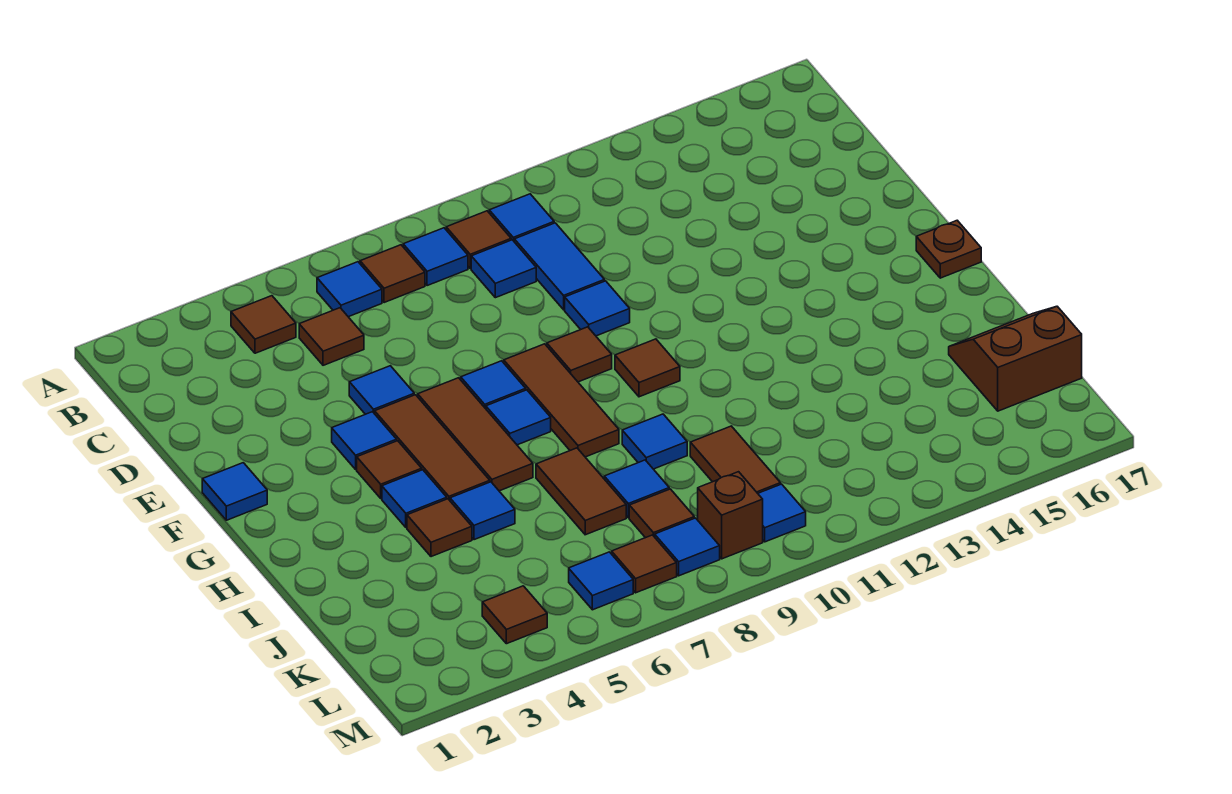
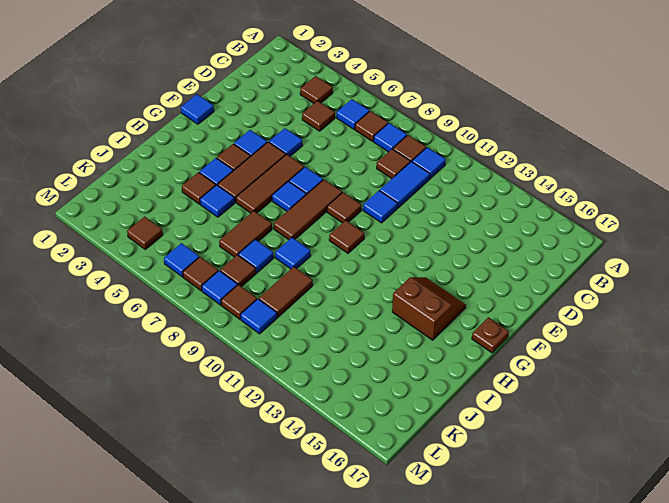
blue tile C9 level 1 -> brown tile C9 level 1
brown slope J16:K17 level 1 top K -> brown slope G14:H15 level 1 top H
brown brick L9 level 1 -> brown tile L9 level 1

